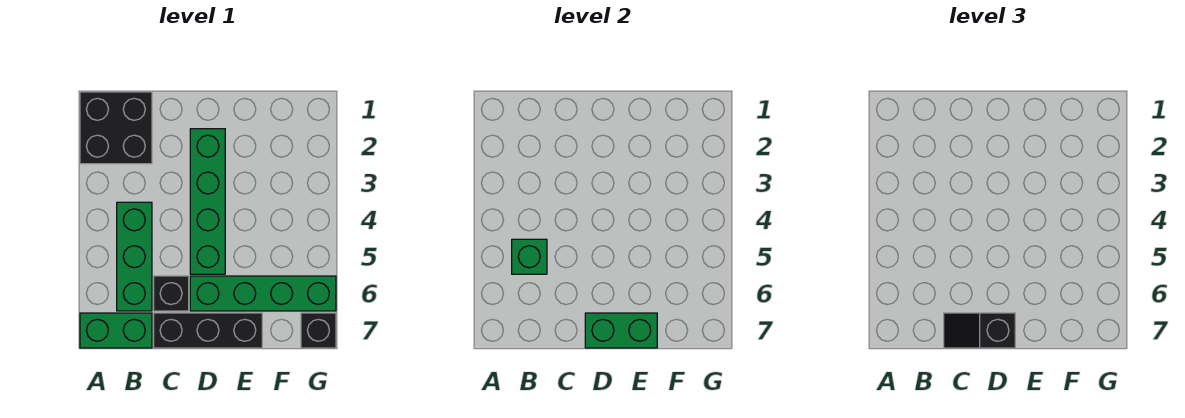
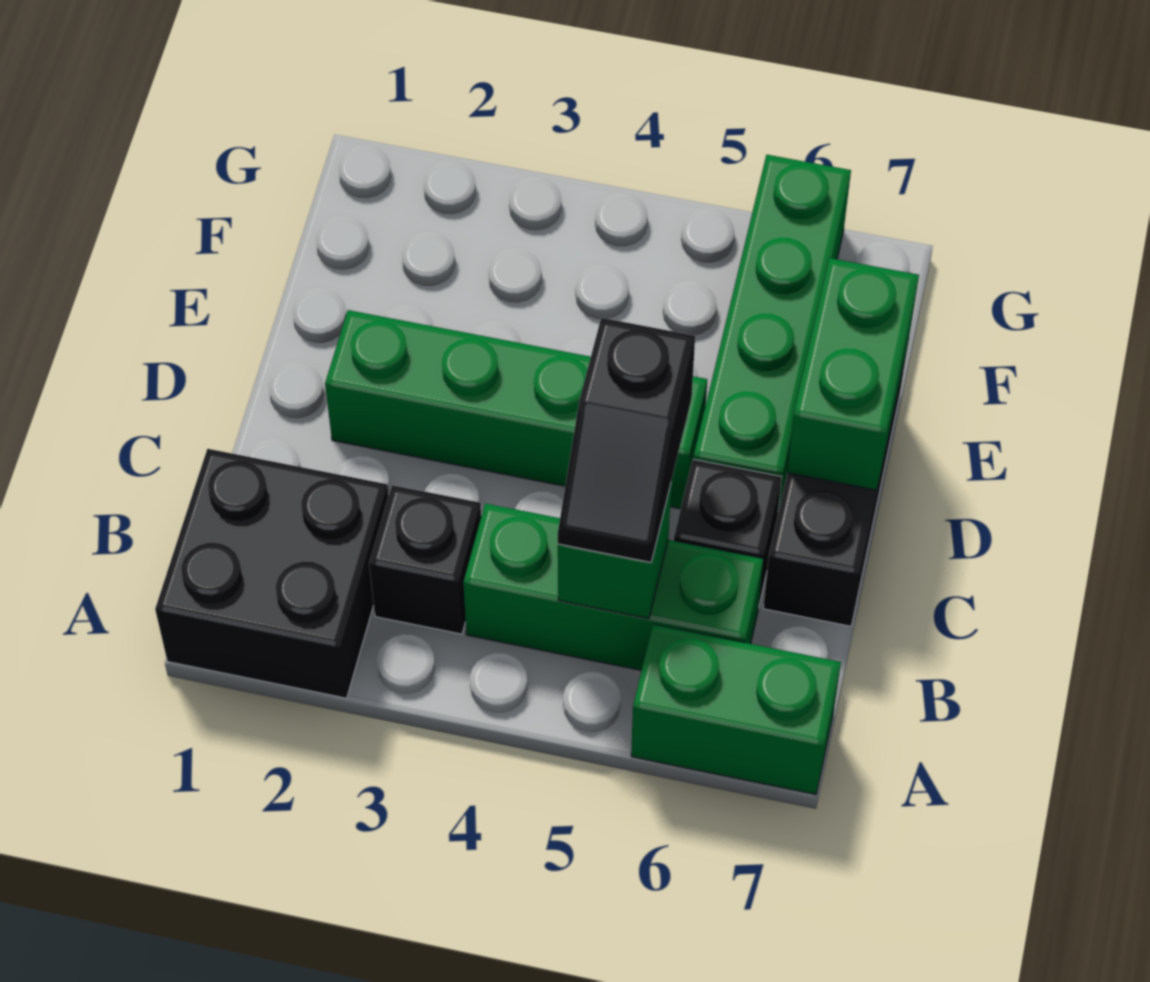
green brick A7:B7 level 1 -> green brick A6:A7 level 1
black slope C7:D7 level 3 top D -> black slope B5:C5 level 3 top C
black brick G7 level 1 -> black brick B3 level 1

